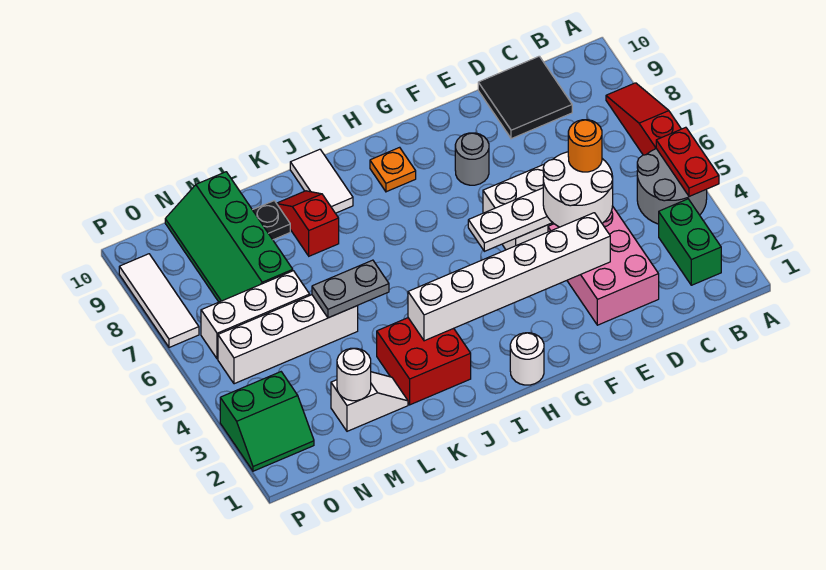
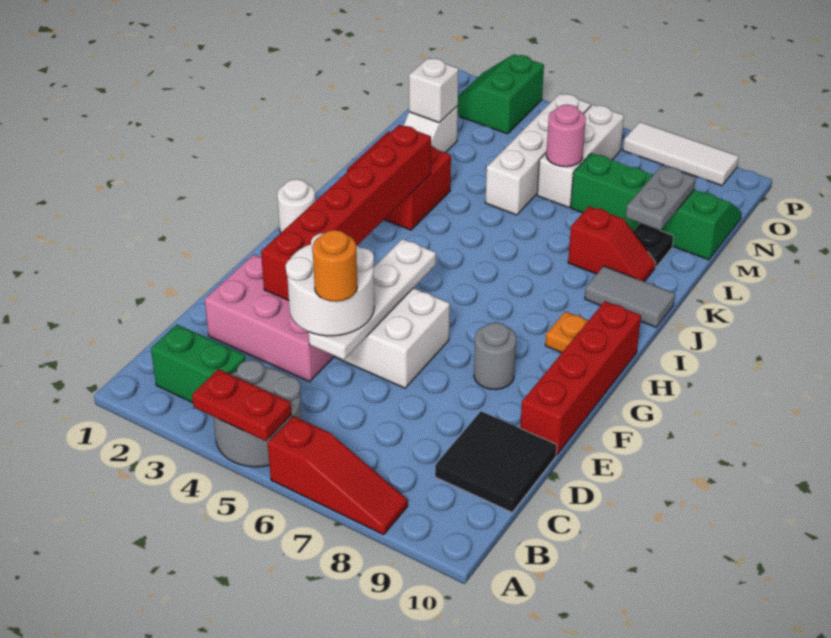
white brick E3:J3 level 2 -> red brick E3:J3 level 2
none -> red brick E10:H10 level 1
white tile J9:J10 level 1 -> grey tile J9:J10 level 1
grey plate K5:L5 level 2 -> grey plate L9:M9 level 2
white round brick M2 level 2 -> white brick M2 level 2
none -> pink round brick M6 level 2

